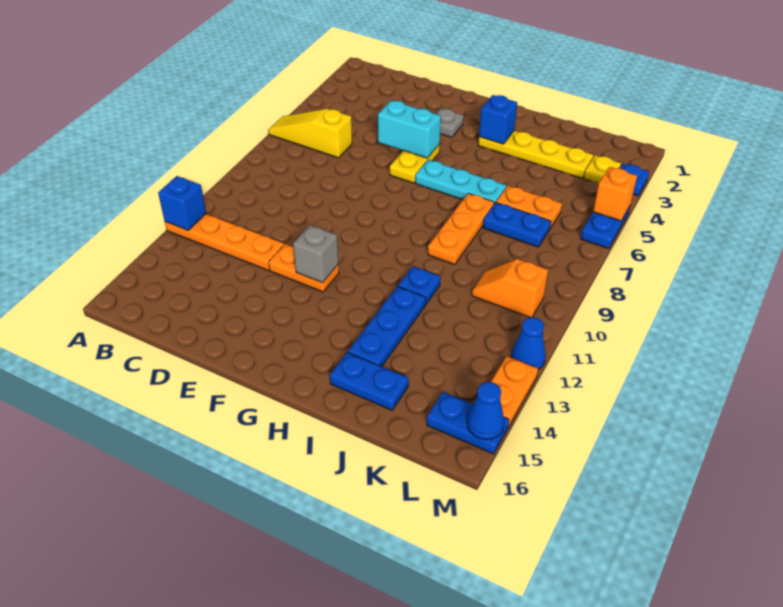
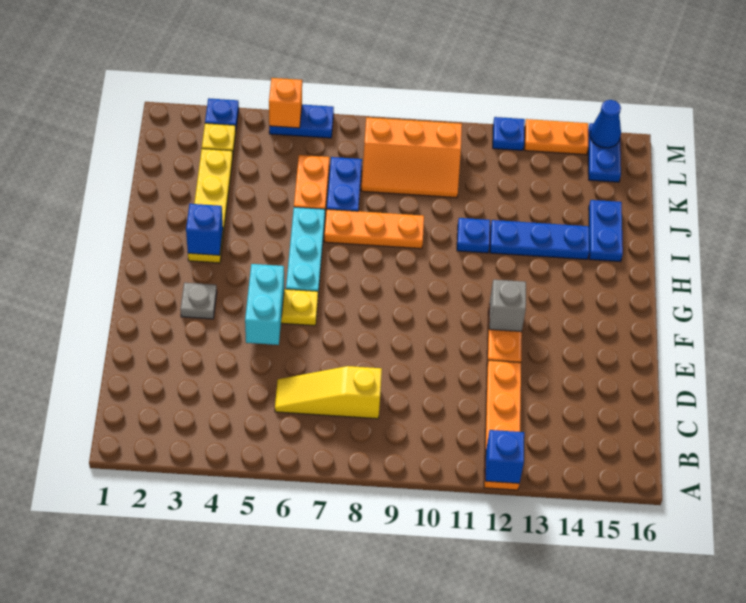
yellow slope A6:C6 level 1 top C -> yellow slope C6:C8 level 1 top 8
orange slope K10:L10 level 1 top L -> orange slope K8:L10 level 1 top L
blue cone M12 level 1 -> blue plate M12 level 1

